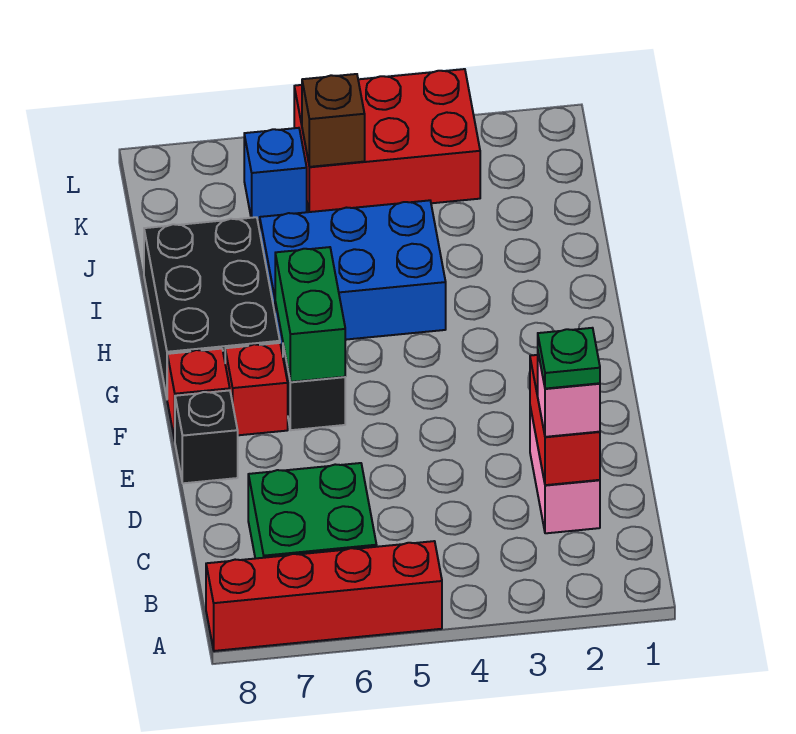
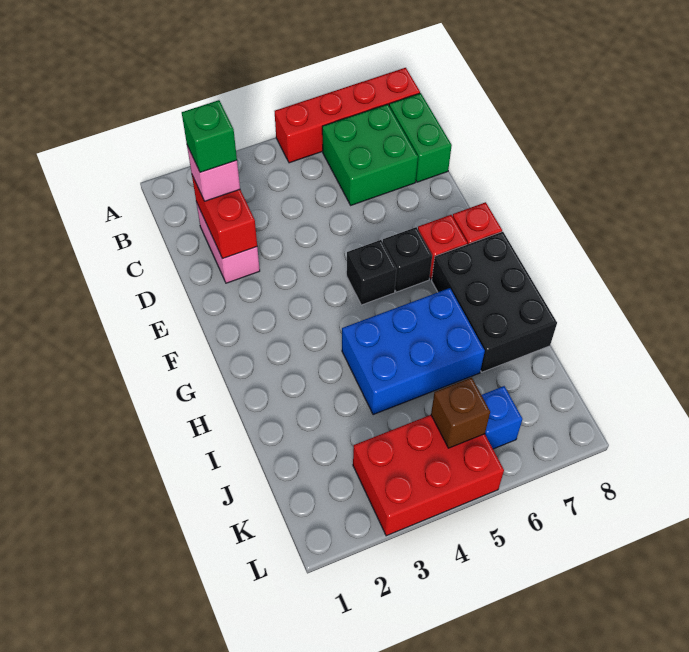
green plate C2 level 4 -> green brick C2 level 4
black brick E8 level 1 -> black brick F5 level 1
green brick F6:G6 level 2 -> green brick B8:C8 level 1

